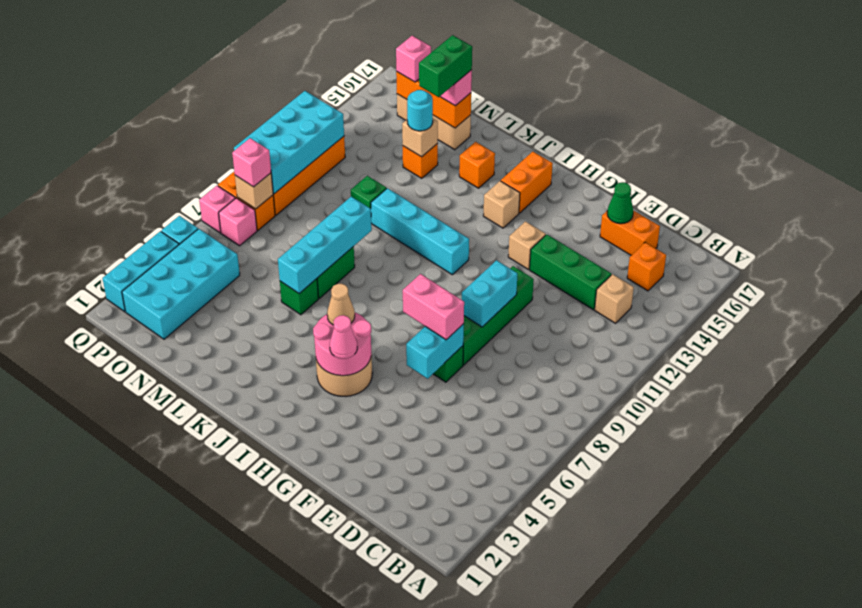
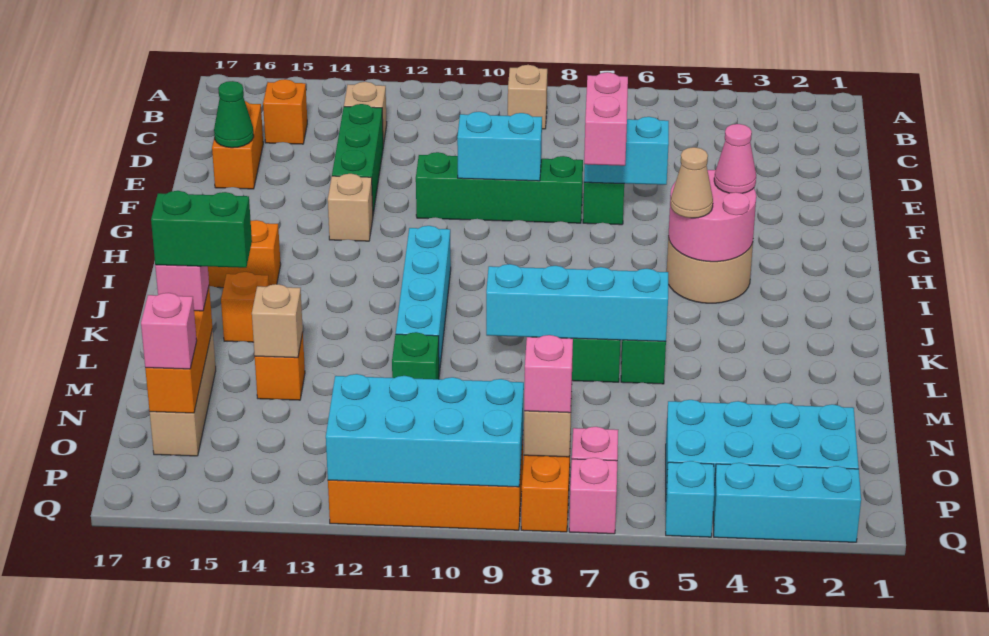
tan brick I14 level 1 -> tan brick B9 level 1
cyan round brick M14 level 3 -> none

